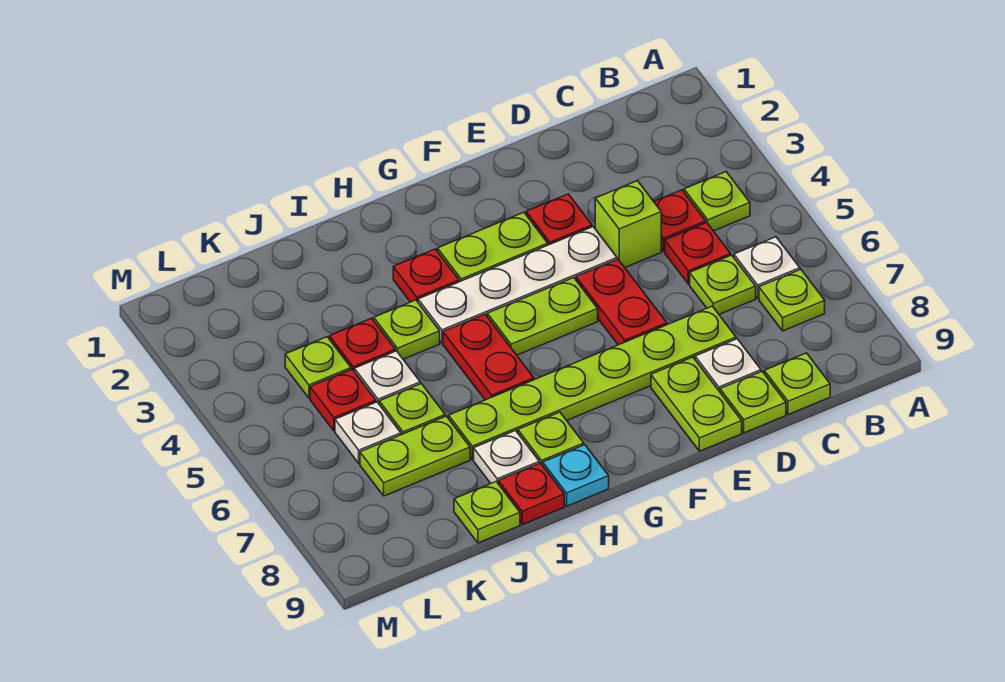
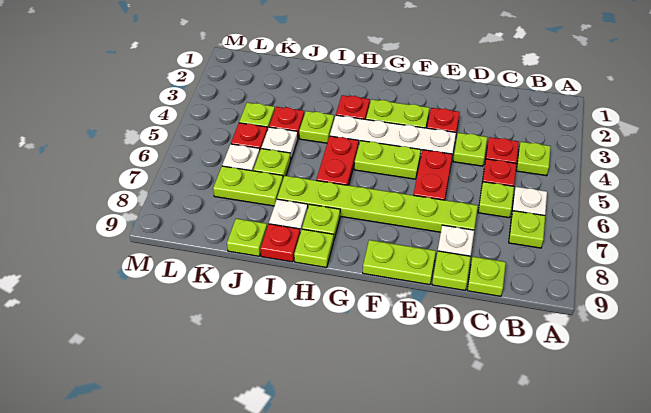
lime brick D4 level 1 -> lime plate D4 level 1
lime plate E8:E9 level 1 -> lime plate E9:F9 level 1
cyan plate H9 level 1 -> lime plate H9 level 1

